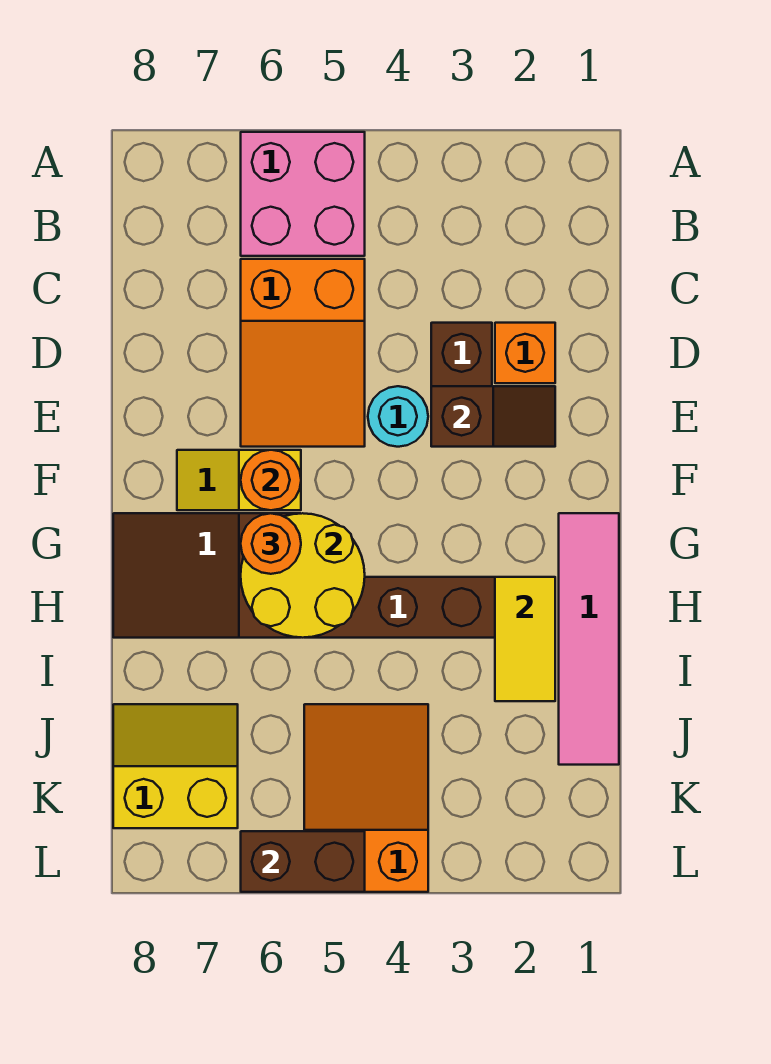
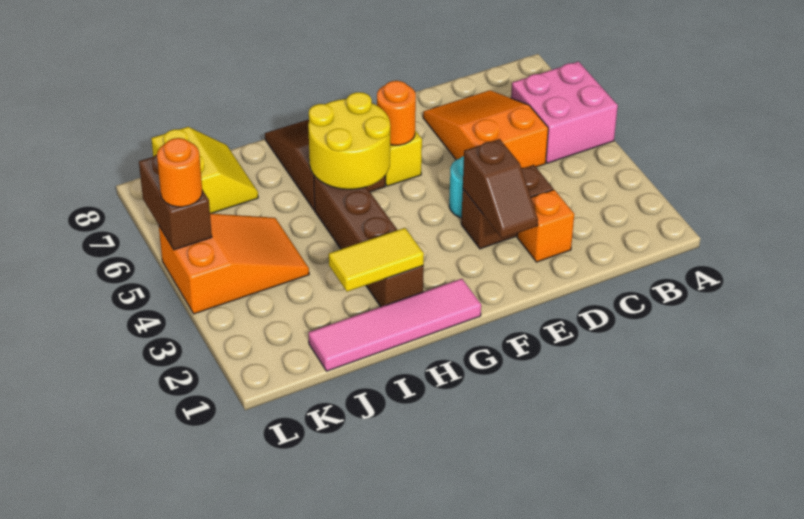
orange slope C5:E6 level 1 top C -> orange slope C5:D7 level 1 top 5
orange round brick G6 level 3 -> orange round brick L5 level 3

